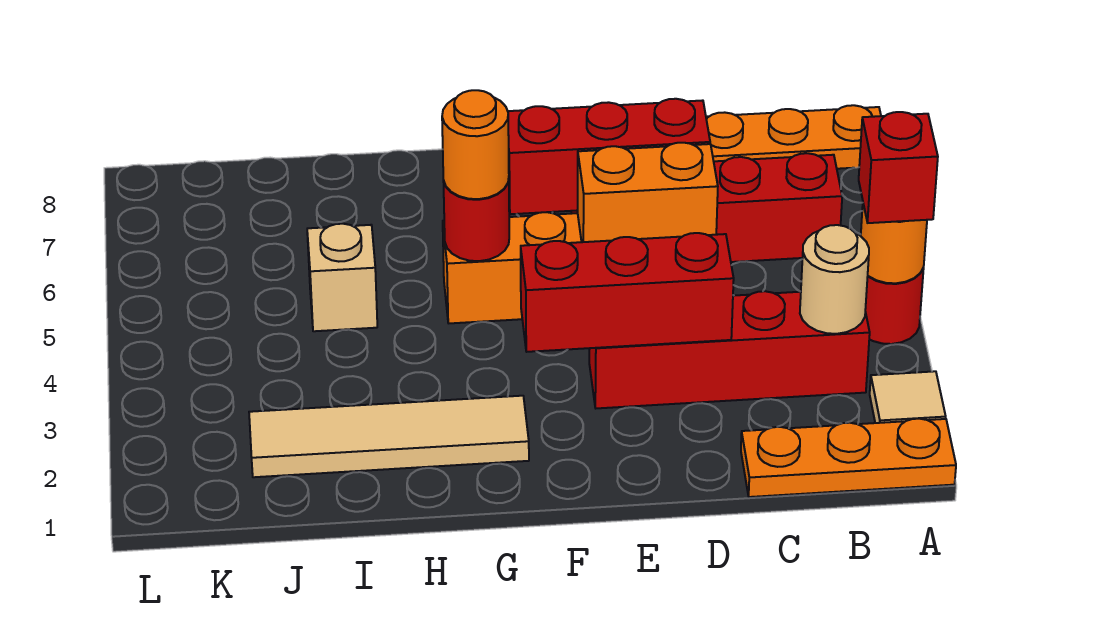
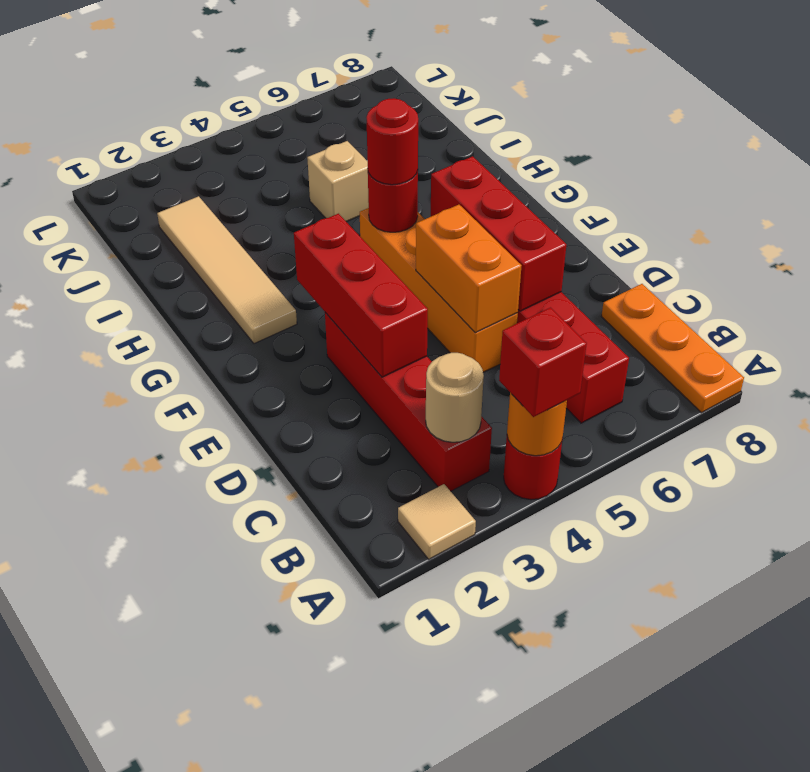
orange plate A1:C1 level 1 -> none
orange round brick G5 level 3 -> red round brick G5 level 3

